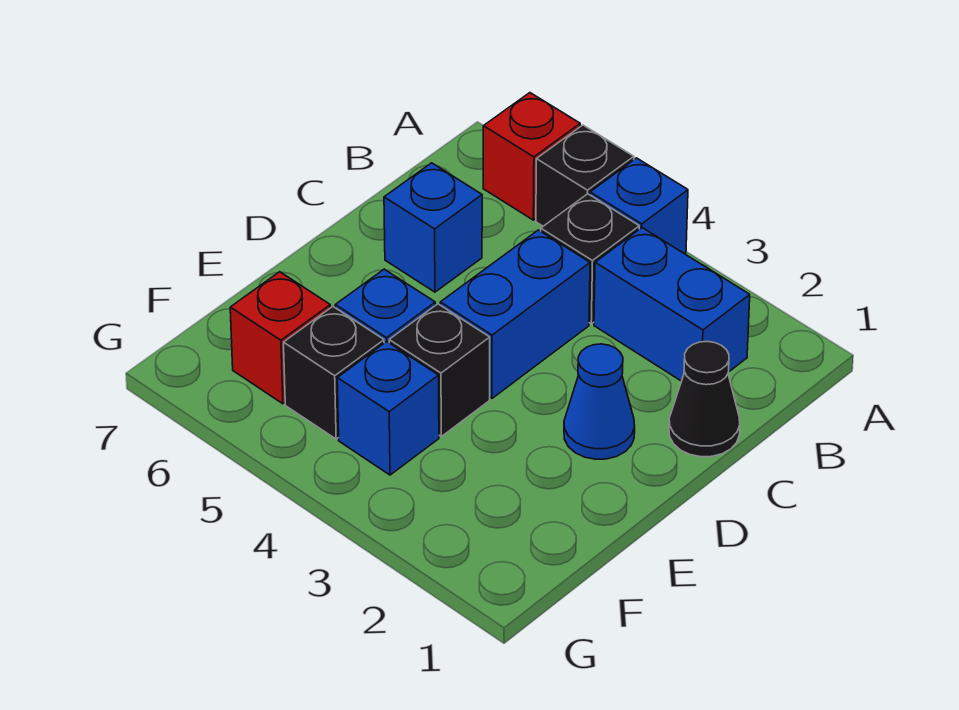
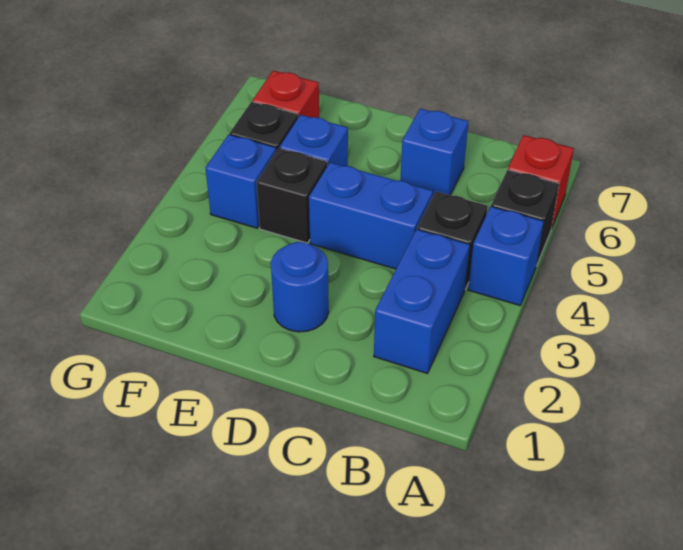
black cone C1 level 1 -> none
blue cone D2 level 1 -> blue round brick D2 level 1

